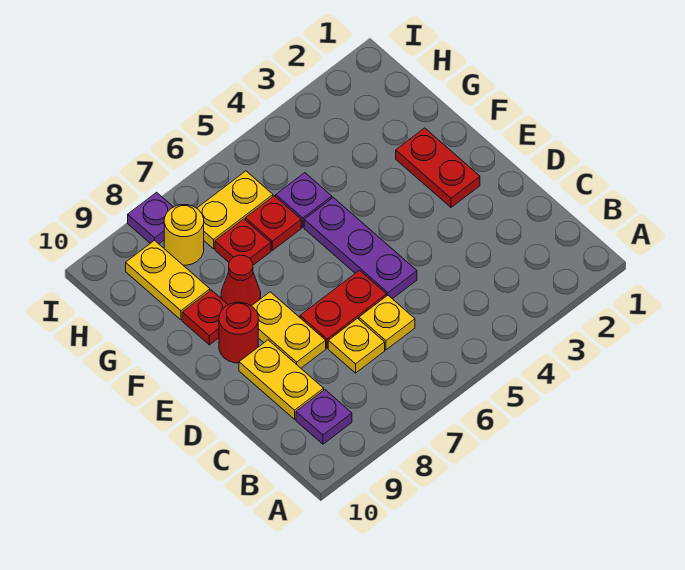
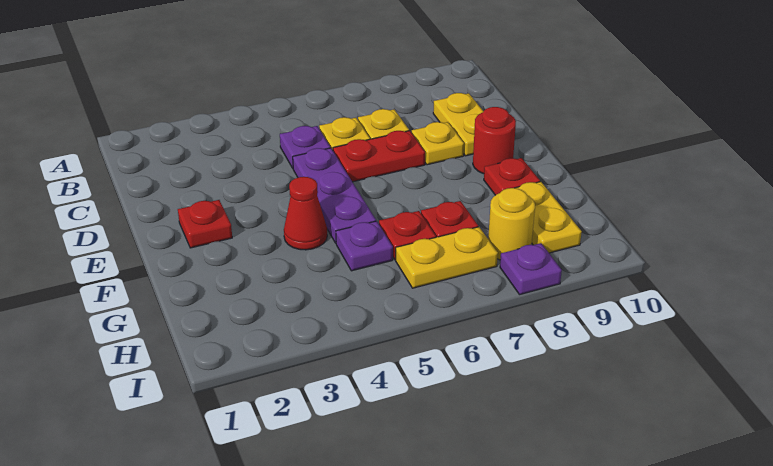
purple plate B9 level 1 -> purple plate C5 level 1
yellow plate D8:E8 level 1 -> yellow plate D8 level 1
red plate E2:F2 level 1 -> red plate E2 level 1
red cone F8 level 1 -> red cone F4 level 1

